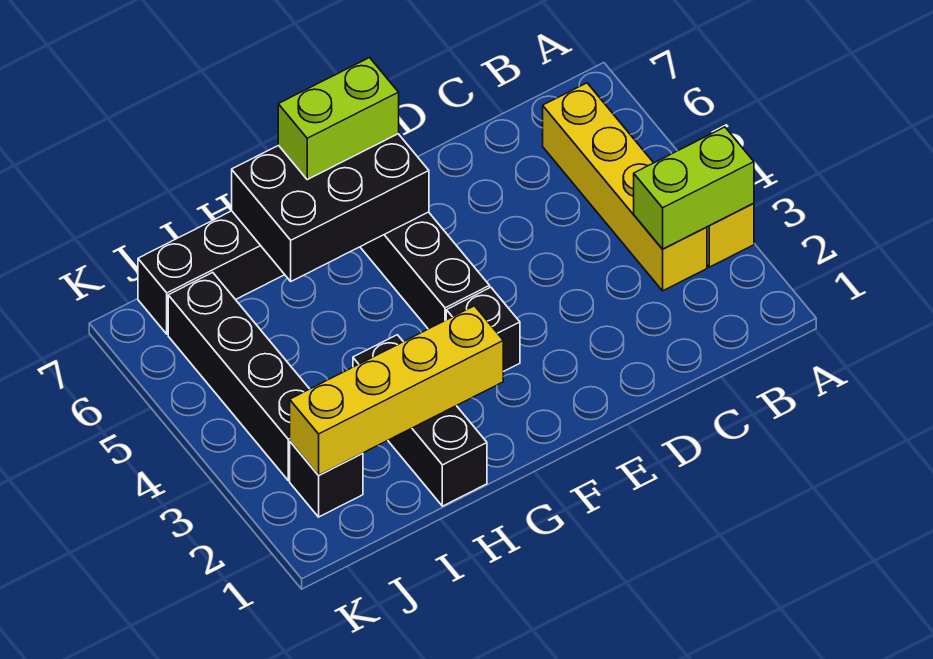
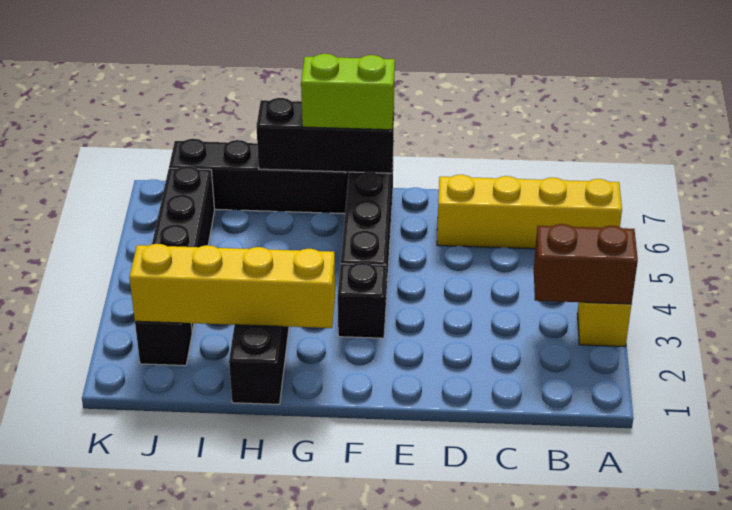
lime brick A3:B3 level 2 -> brown brick A3:B3 level 2
yellow brick B3:B6 level 1 -> yellow brick A6:D6 level 1
black brick F6:H7 level 2 -> black brick F7:H7 level 2

